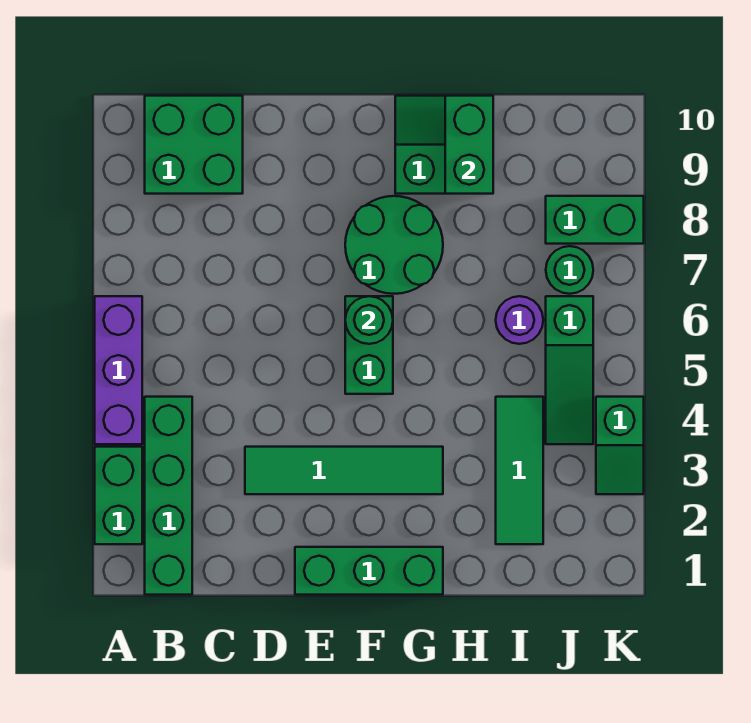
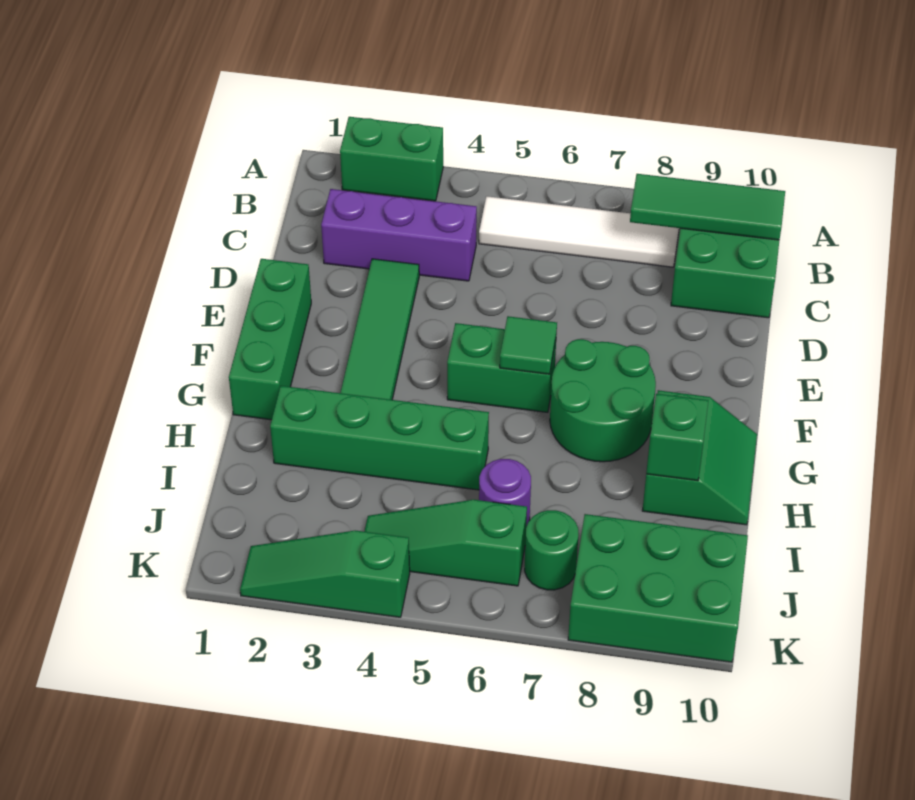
purple brick A4:A6 level 1 -> purple brick C2:C4 level 1
green brick B1:B4 level 1 -> green brick H2:H5 level 1
none -> white tile B5:B8 level 1
green round brick F6 level 2 -> green tile F6 level 2
green brick H9:H10 level 2 -> green brick H9 level 2
green tile I2:I4 level 1 -> green tile B8:B10 level 2
green brick J8:K8 level 1 -> green brick J8:K10 level 1
green slope K3:K4 level 1 top 4 -> green slope K2:K4 level 1 top 4

